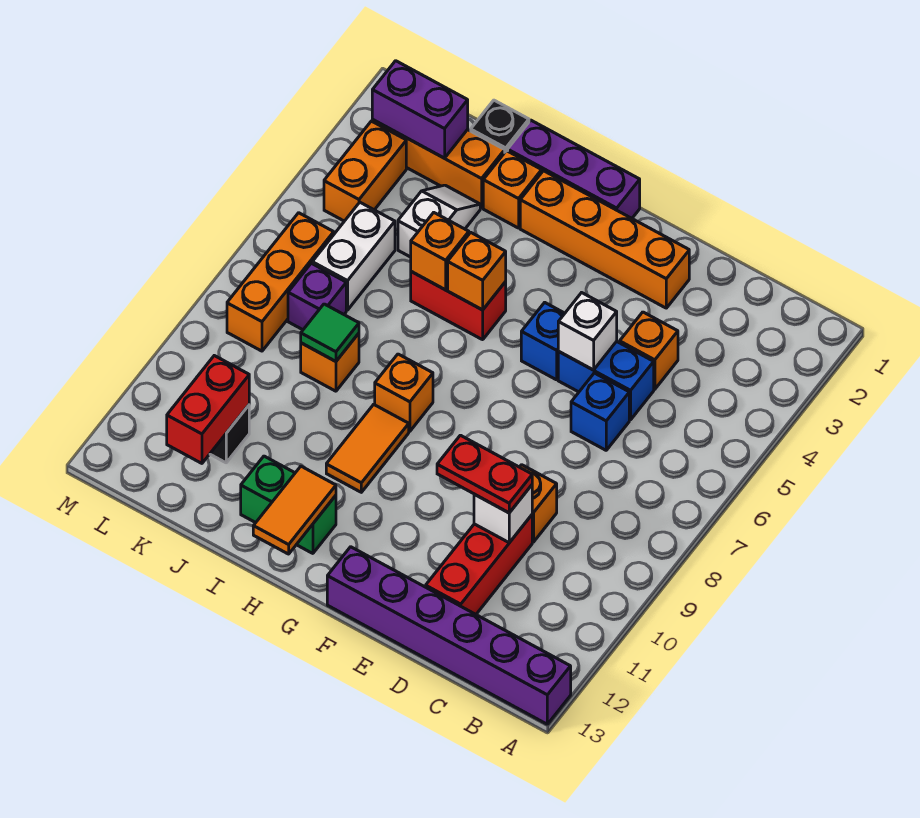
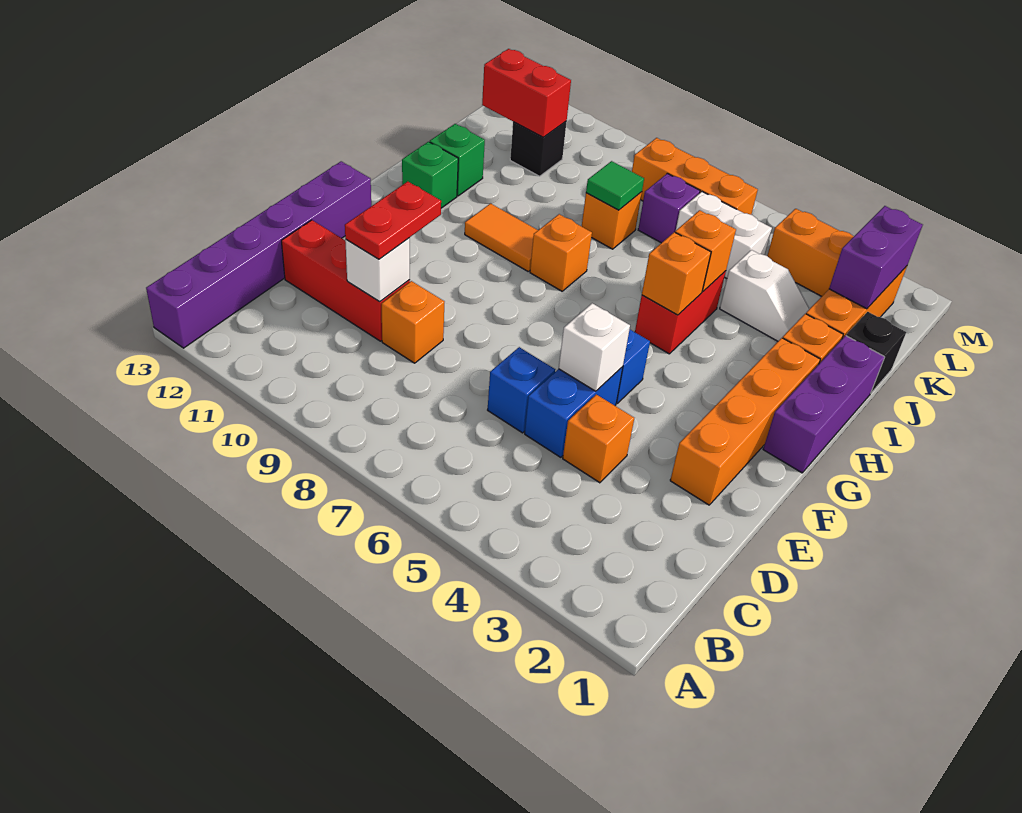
orange tile H12:H13 level 2 -> none

